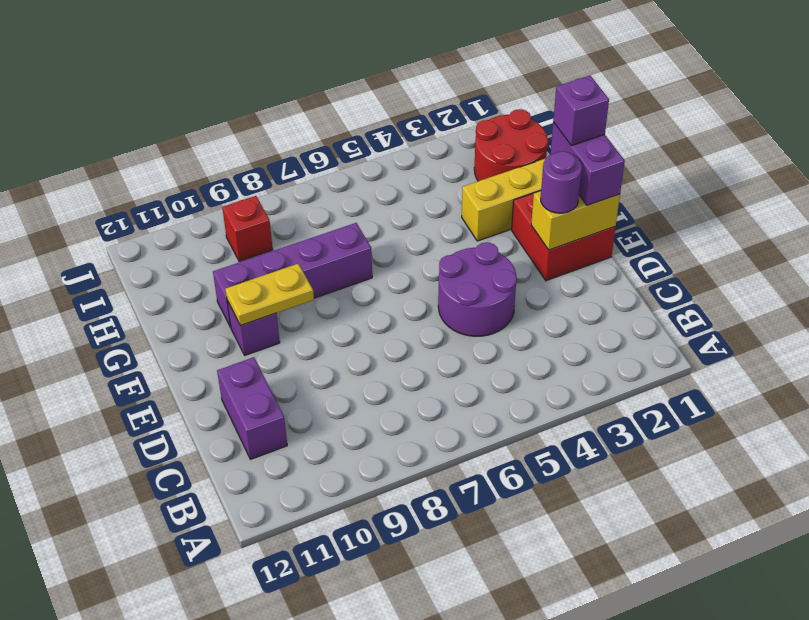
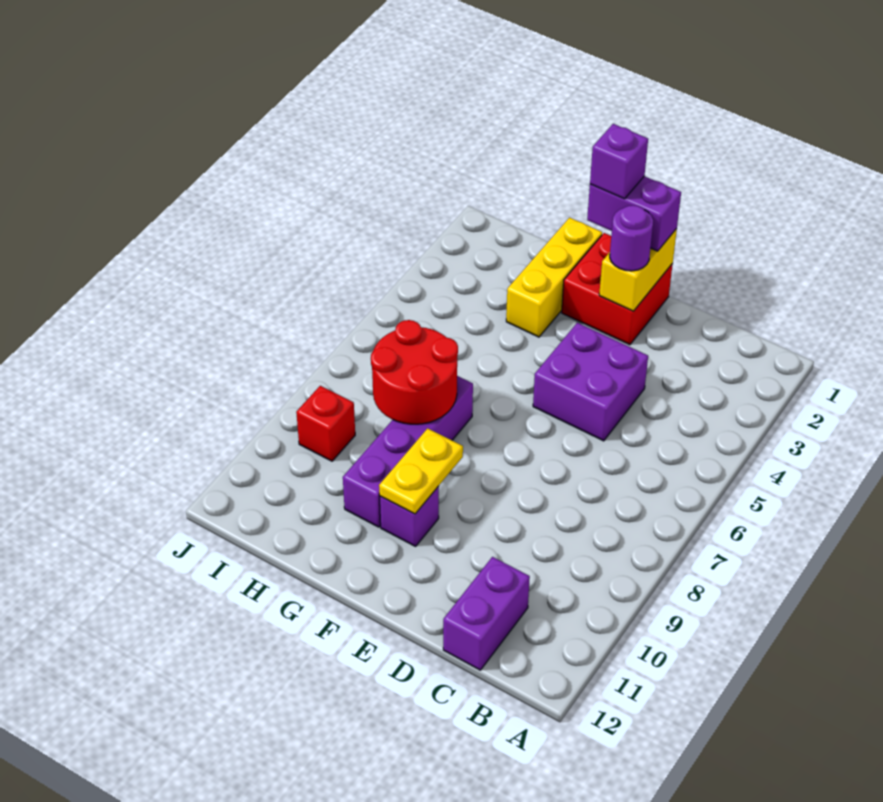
purple brick C11:D11 level 1 -> purple brick C11:C12 level 1
purple round brick D4:E5 level 1 -> purple brick D4:E5 level 1
red round brick H1:I2 level 1 -> red round brick G7:H8 level 2

